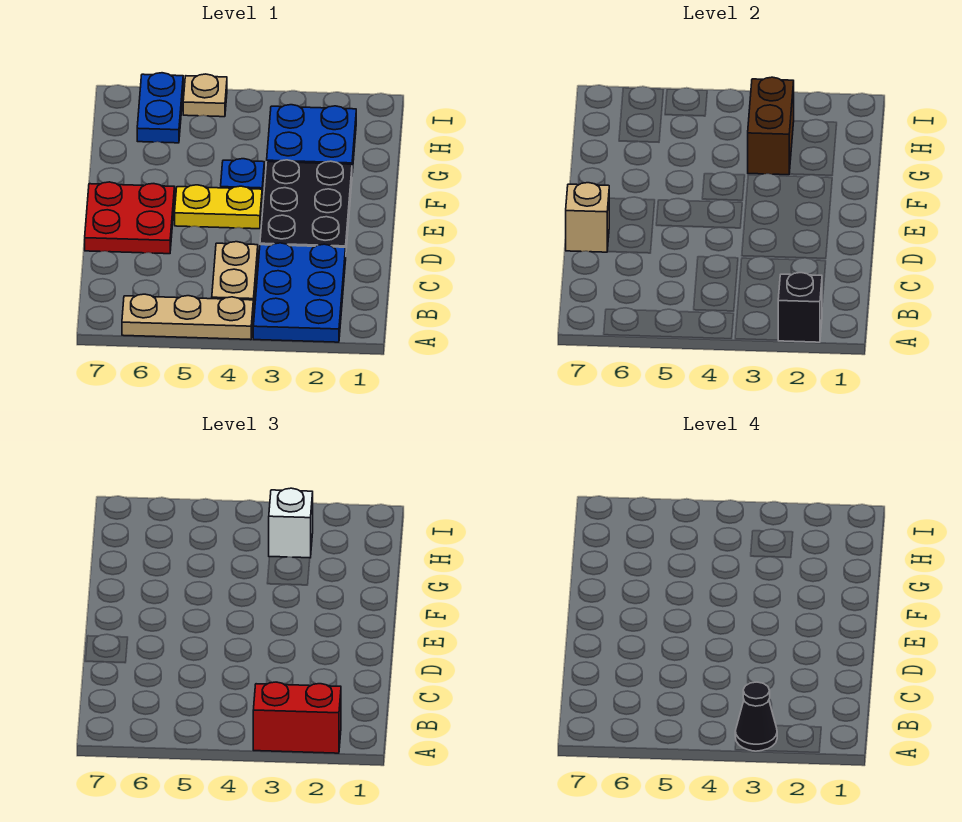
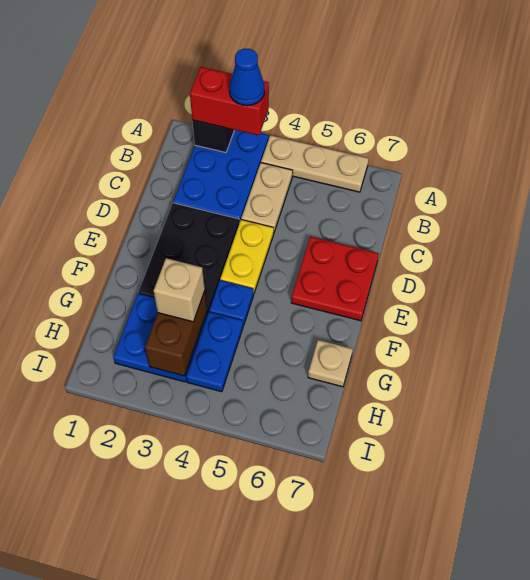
black cone A3 level 4 -> blue cone A3 level 4
tan brick D7 level 2 -> tan brick G3 level 3
yellow plate E4:E5 level 1 -> yellow plate D4:E4 level 1
white brick H3 level 3 -> none
blue plate H6:I6 level 1 -> blue plate G4:H4 level 1
tan plate I5 level 1 -> tan plate G7 level 1

